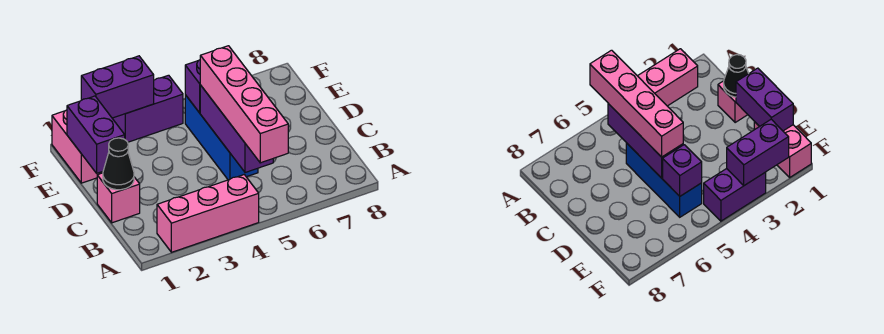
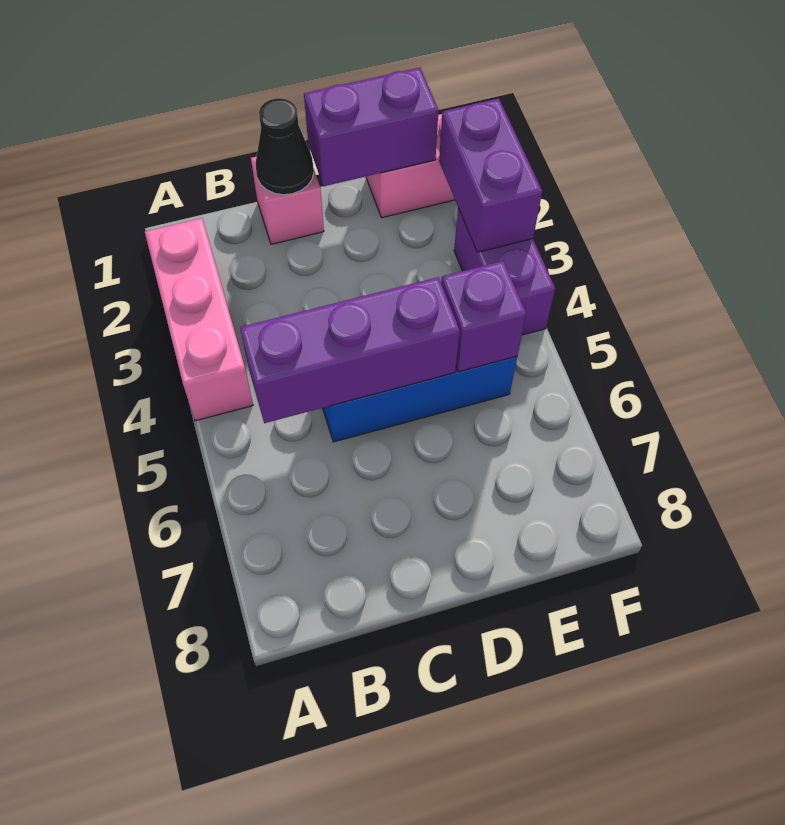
pink brick A5:D5 level 3 -> none

